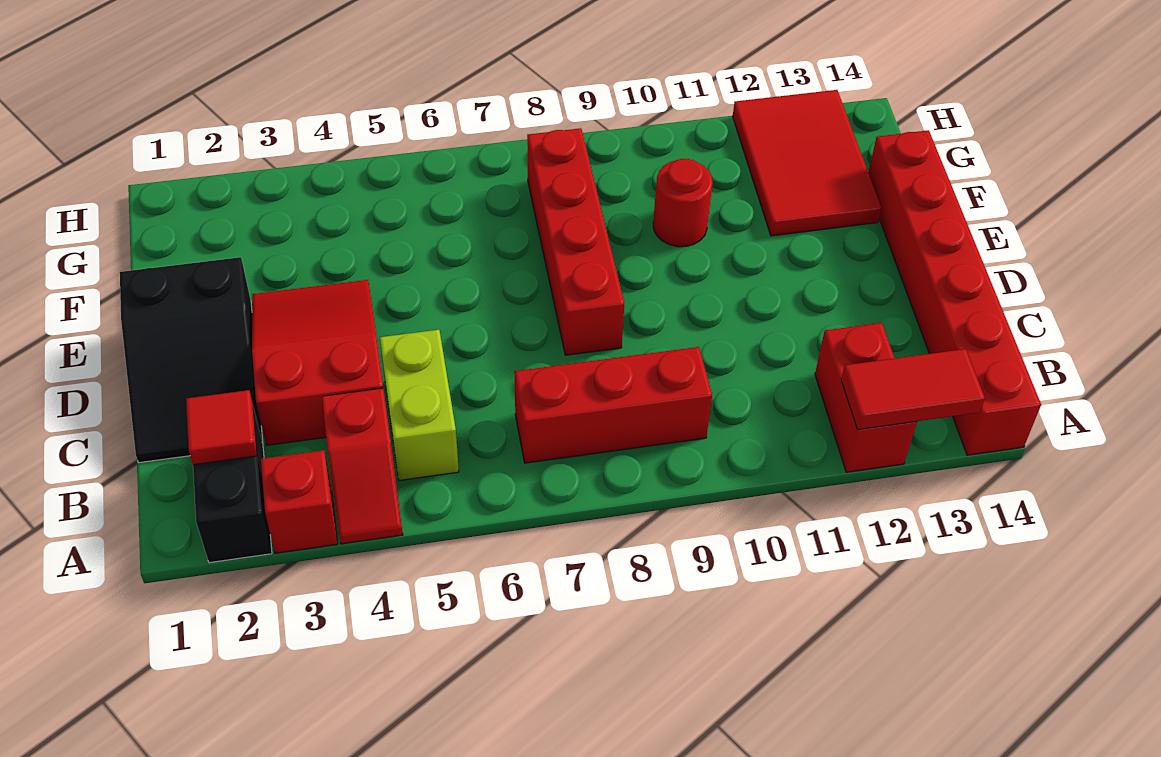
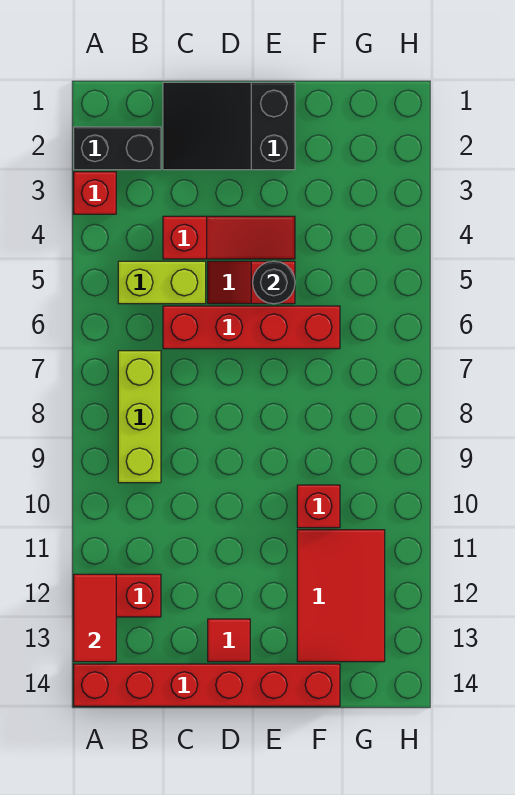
red slope A4:B4 level 1 top B -> red slope D5:E5 level 1 top E
red tile B2 level 2 -> red tile D13 level 1
red brick B7:B9 level 1 -> lime brick B7:B9 level 1
red slope C3:E4 level 1 top C -> red slope C4:E4 level 1 top C
red brick D8:G8 level 1 -> red brick C6:F6 level 1
none -> black round brick E5 level 2
red round brick F10 level 1 -> red brick F10 level 1
red tile F12:H13 level 1 -> red tile F11:G13 level 1

